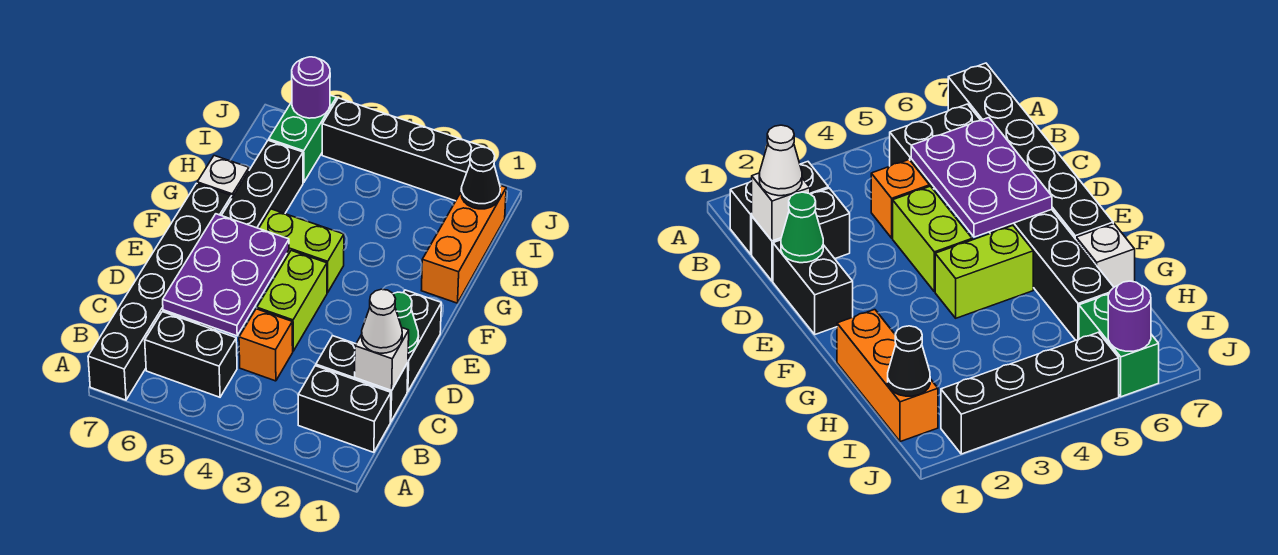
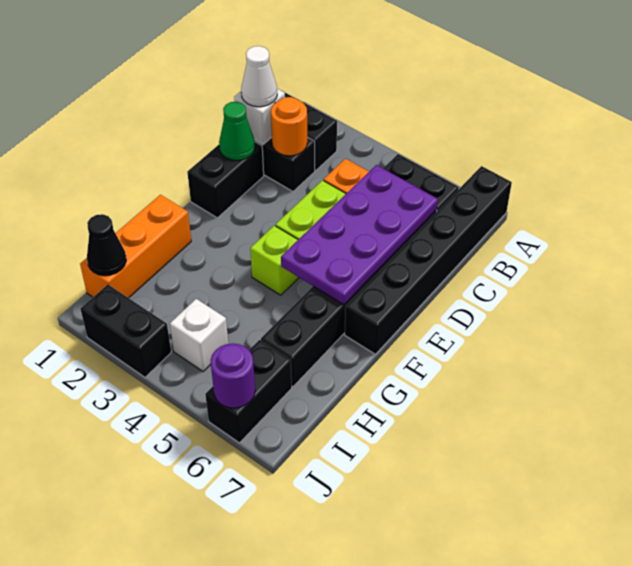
none -> orange round brick C2 level 2
purple plate C5:E6 level 2 -> purple plate C5:F6 level 2
lime brick F4:F5 level 1 -> lime brick F4 level 1
white brick G7 level 1 -> white brick I4 level 1
green brick I6:J6 level 1 -> black brick I6:J6 level 1
black brick J2:J5 level 1 -> black brick J2:J3 level 1

